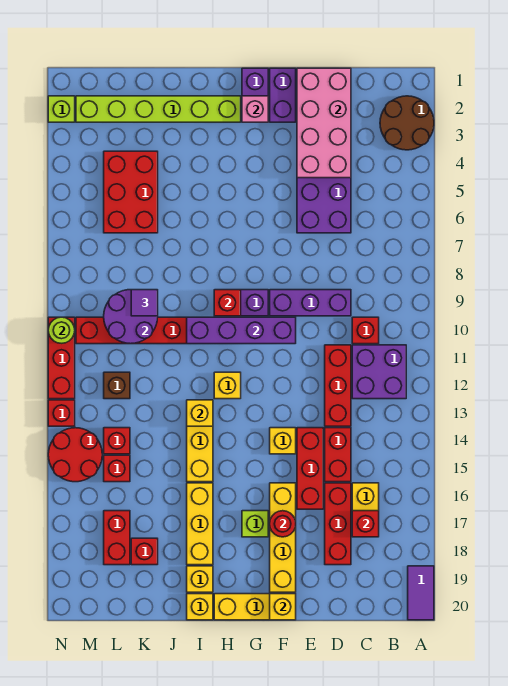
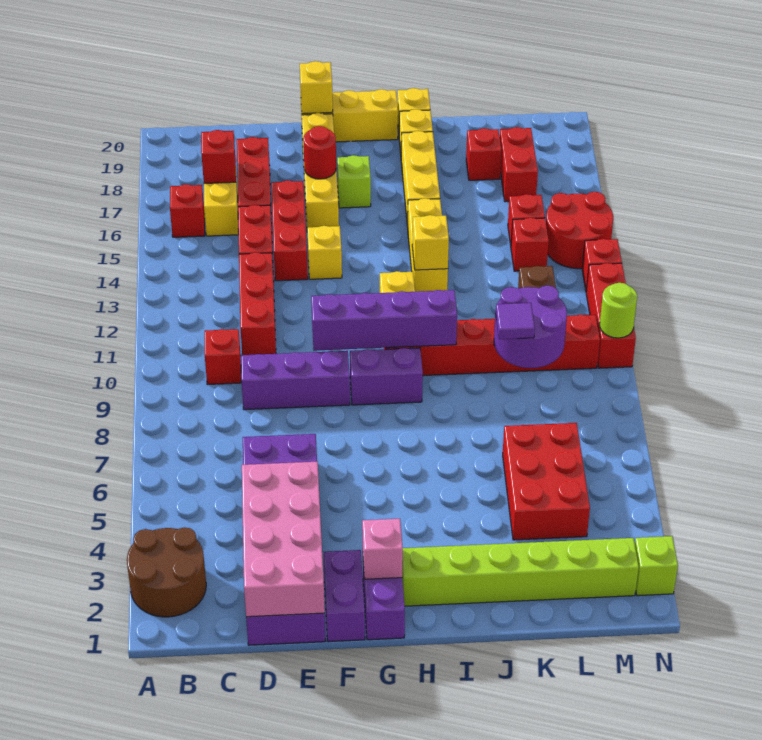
purple tile A19:A20 level 1 -> none
purple brick B11:C12 level 1 -> none
red brick H9 level 2 -> red brick B16 level 1

